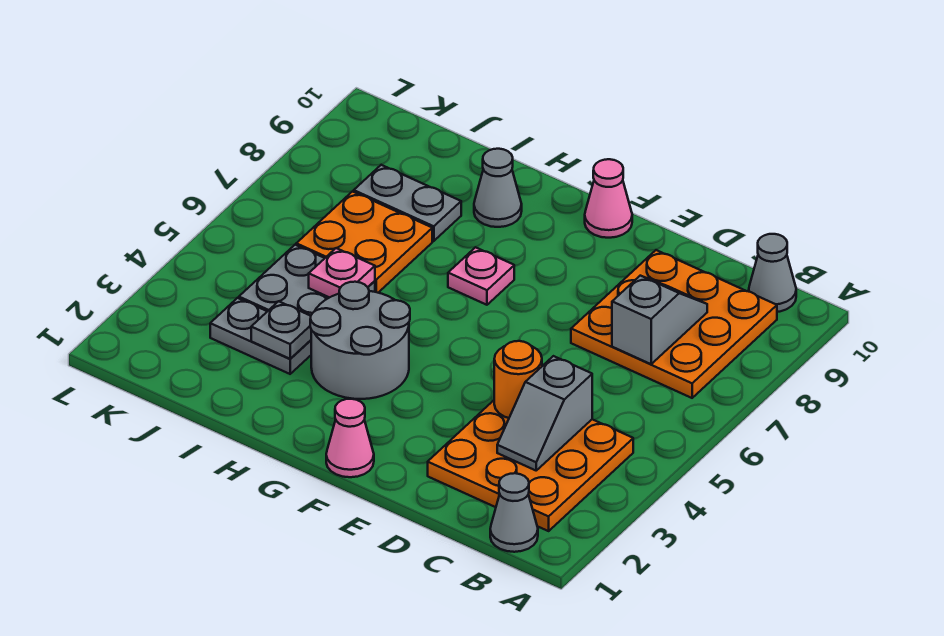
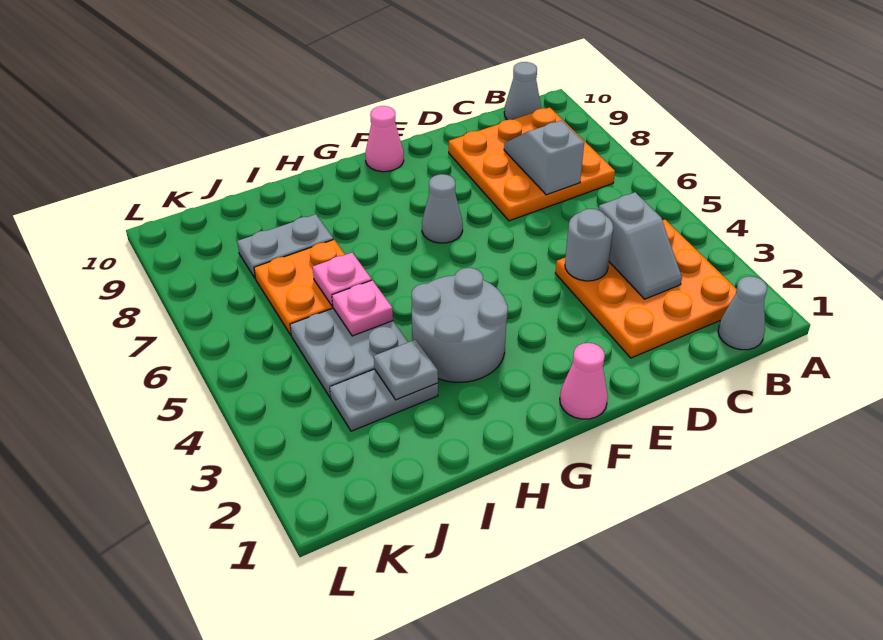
orange round brick D4 level 2 -> grey round brick D4 level 2
pink plate G7 level 1 -> pink plate I6 level 2
grey cone H9 level 1 -> grey cone F7 level 1

